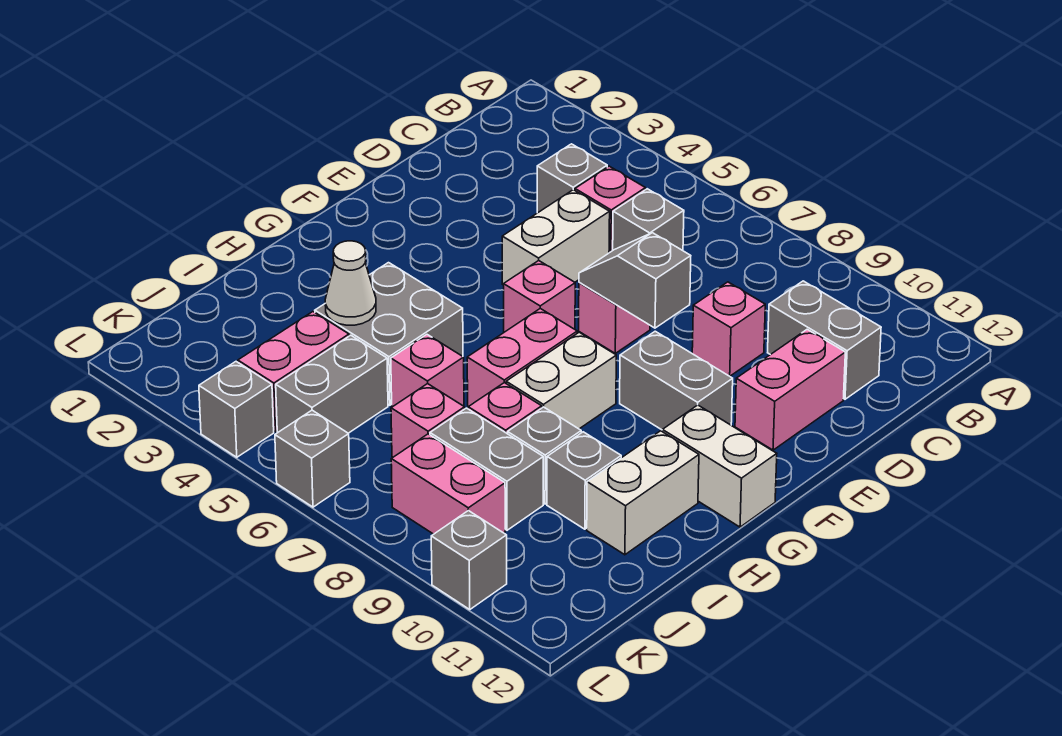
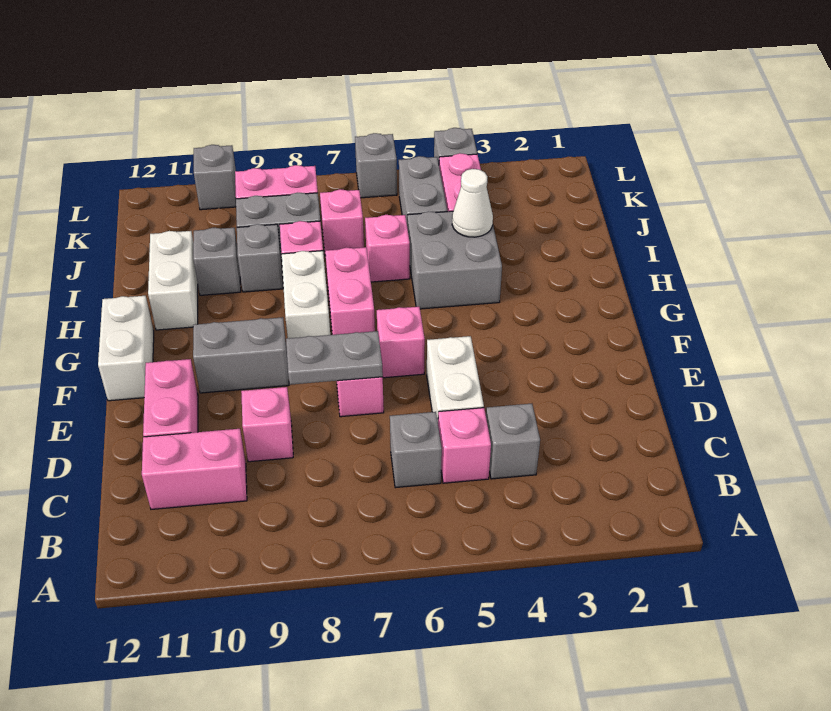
grey brick C10:C11 level 1 -> pink brick C10:C11 level 1
grey slope E7:E8 level 2 top 8 -> grey plate E7:E8 level 2
white brick G11:G12 level 1 -> white brick F12:G12 level 1

